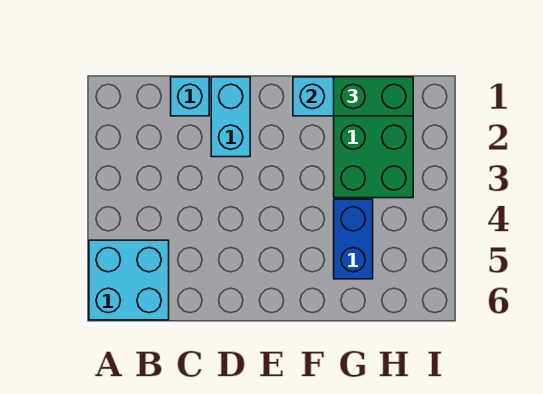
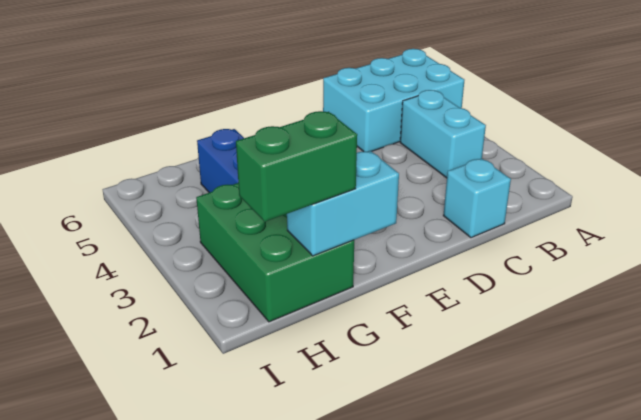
cyan brick A5:B6 level 1 -> cyan brick A5:C6 level 1
cyan brick D1:D2 level 1 -> cyan brick B3:B4 level 1

